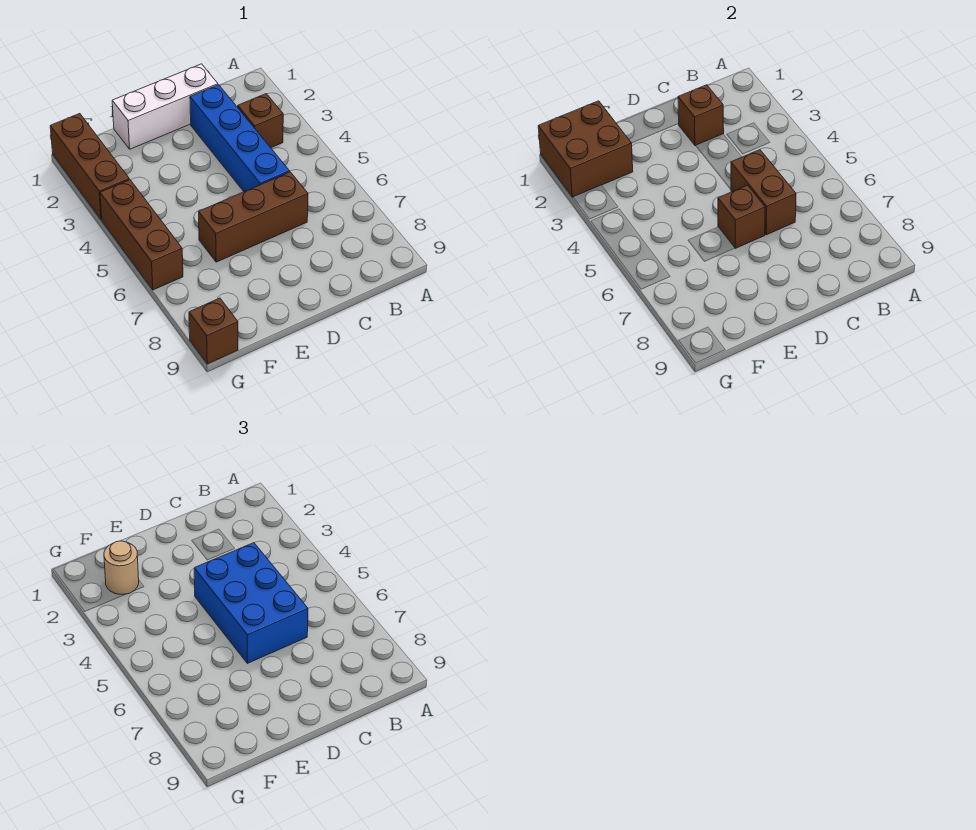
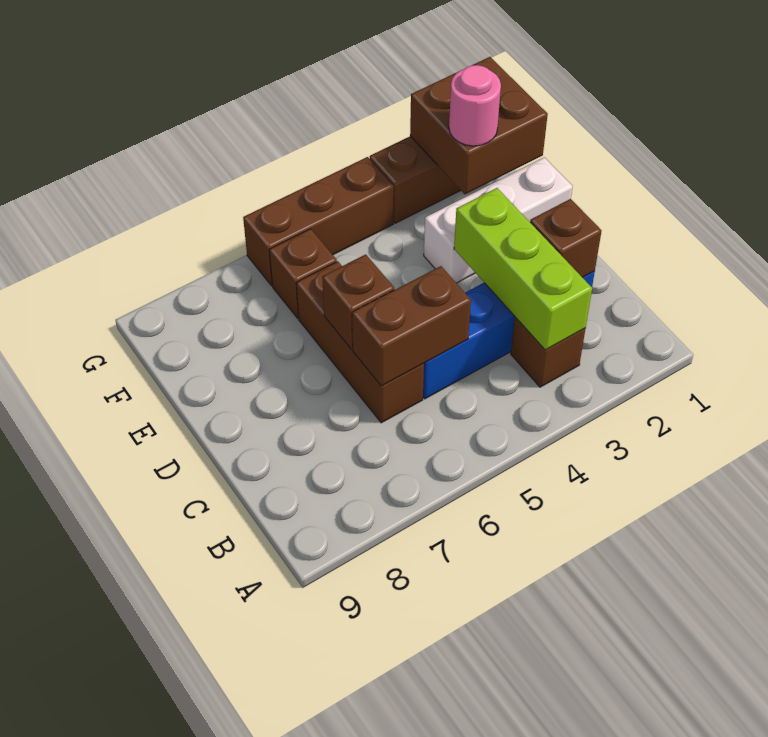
none -> lime brick B3:D3 level 2
white brick C1:E1 level 1 -> white brick E1:E3 level 1
blue brick C4:D6 level 3 -> none
tan round brick F2 level 3 -> pink round brick F2 level 3
brown brick G9 level 1 -> brown brick F6 level 1

